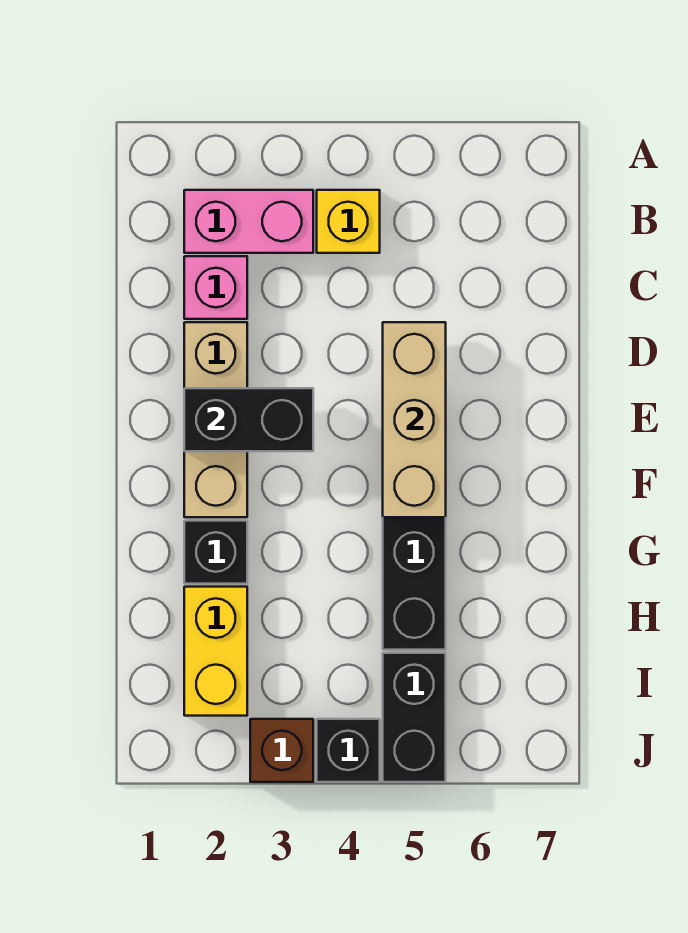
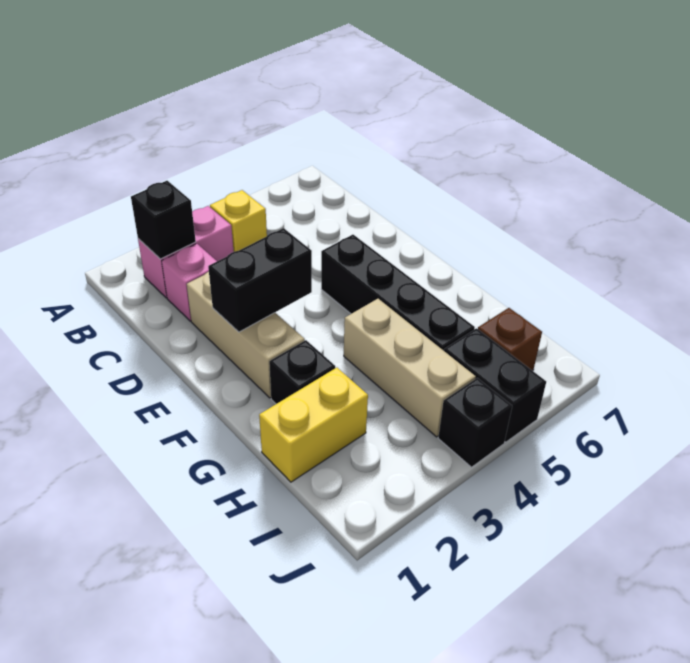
none -> black brick B2 level 2
tan brick D5:F5 level 2 -> tan brick G4:I4 level 1
yellow brick H2:I2 level 1 -> yellow brick H1:H2 level 1
brown brick J3 level 1 -> brown brick I6 level 1

